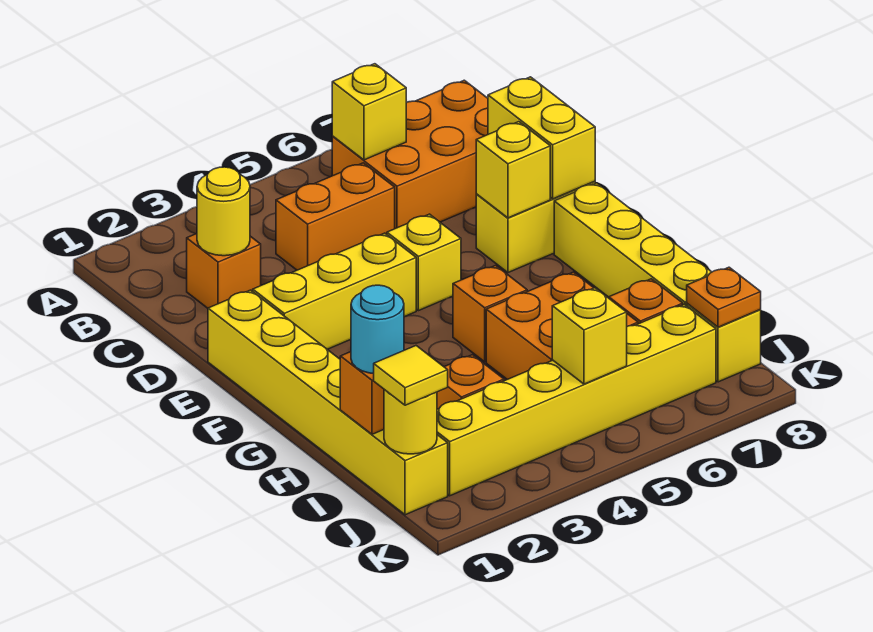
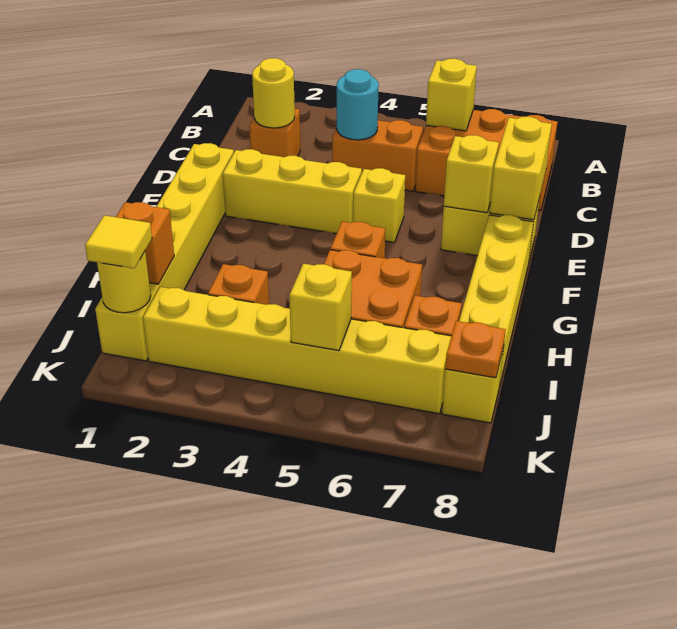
cyan round brick I1 level 3 -> cyan round brick C4 level 2

